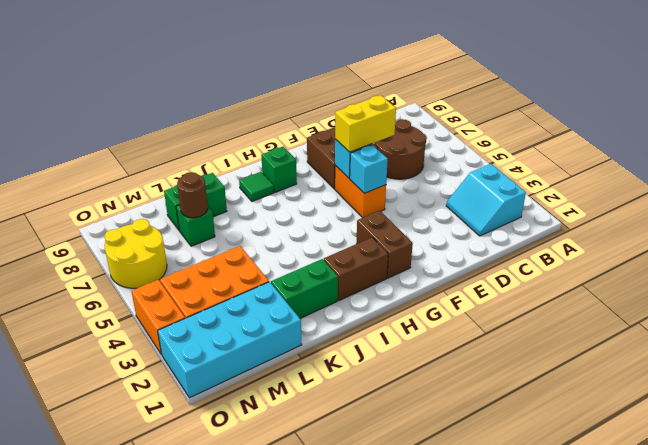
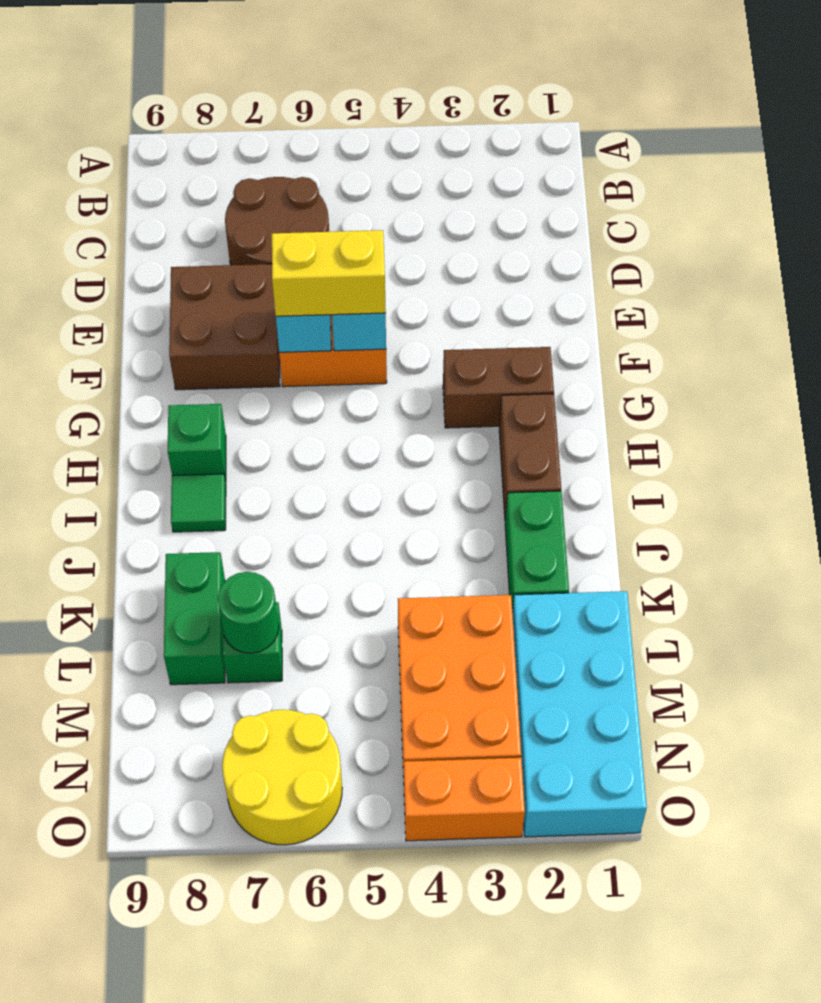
cyan slope B2:C3 level 1 top B -> none
yellow brick E6:F6 level 3 -> yellow brick F5:F6 level 3
brown round brick L7 level 2 -> green round brick L7 level 2

